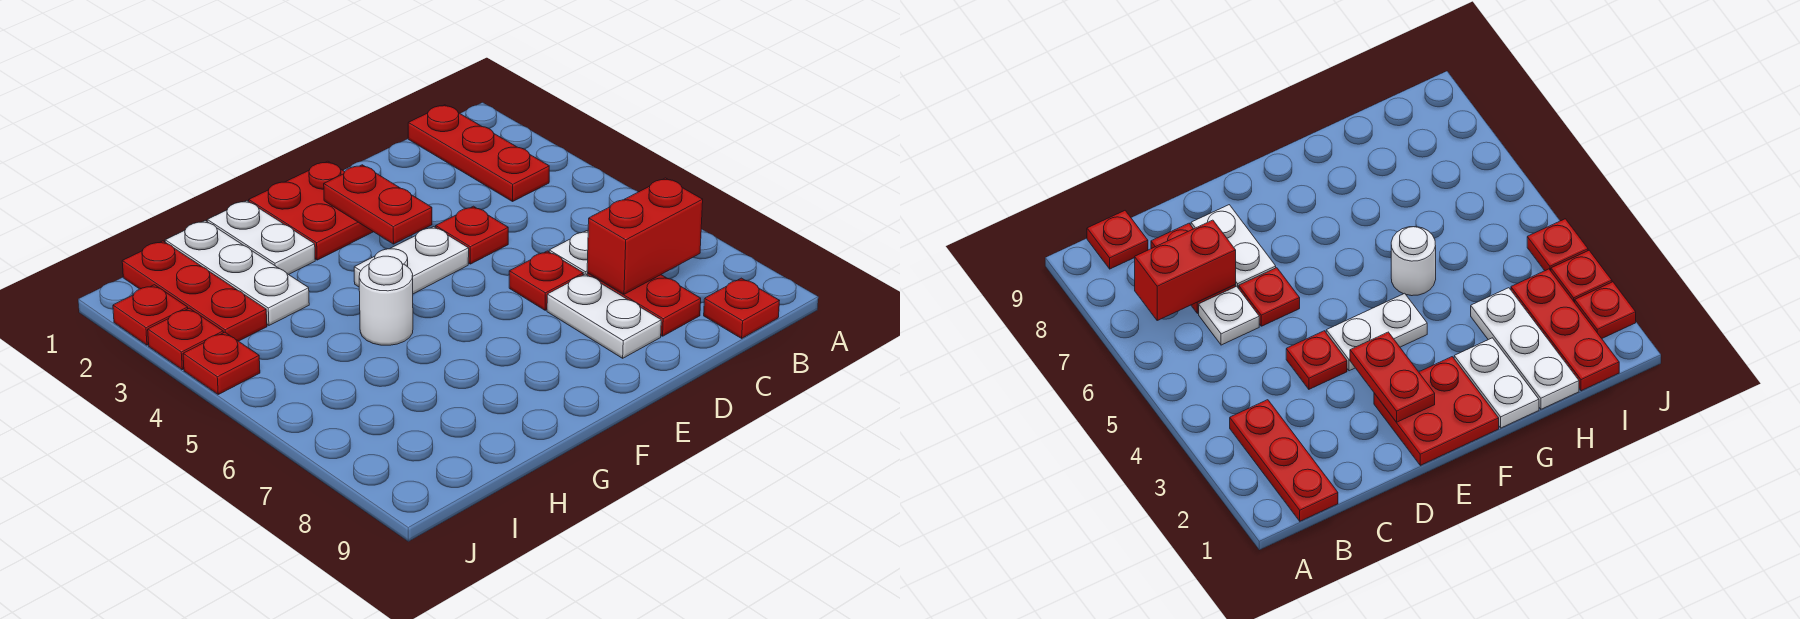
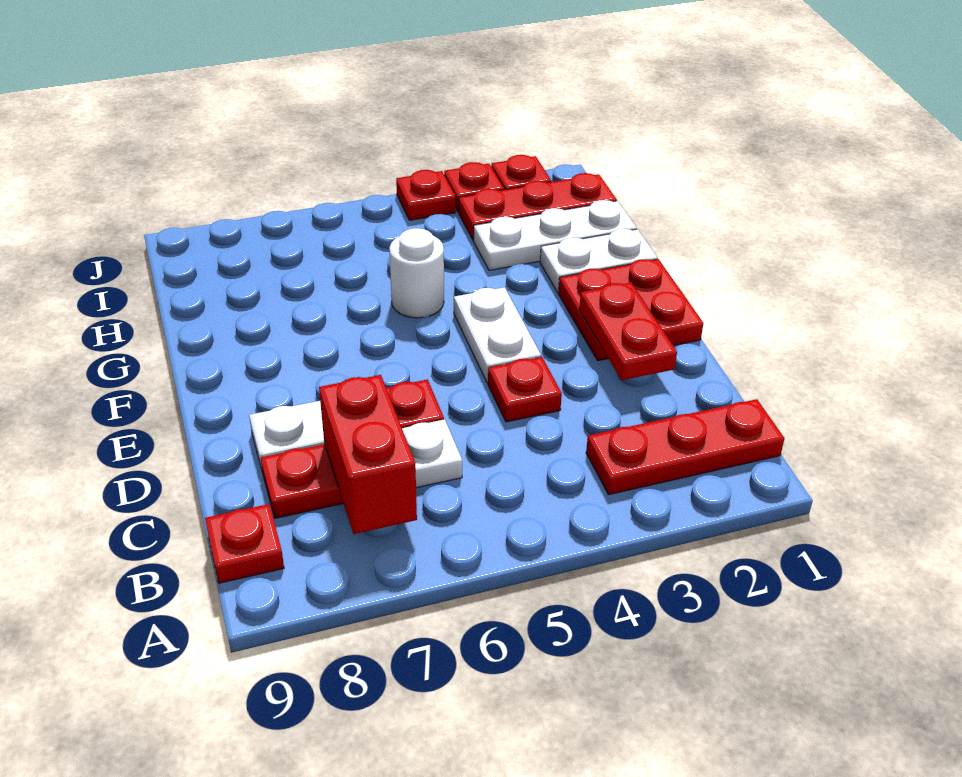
red plate E2:E3 level 2 -> red plate D2:E2 level 2

